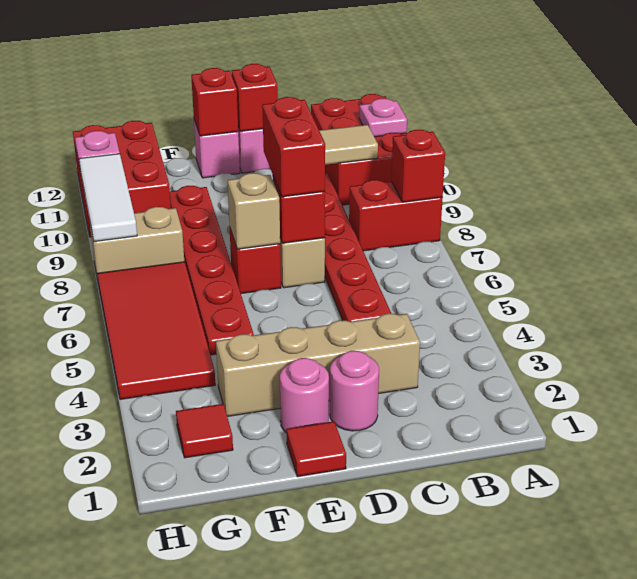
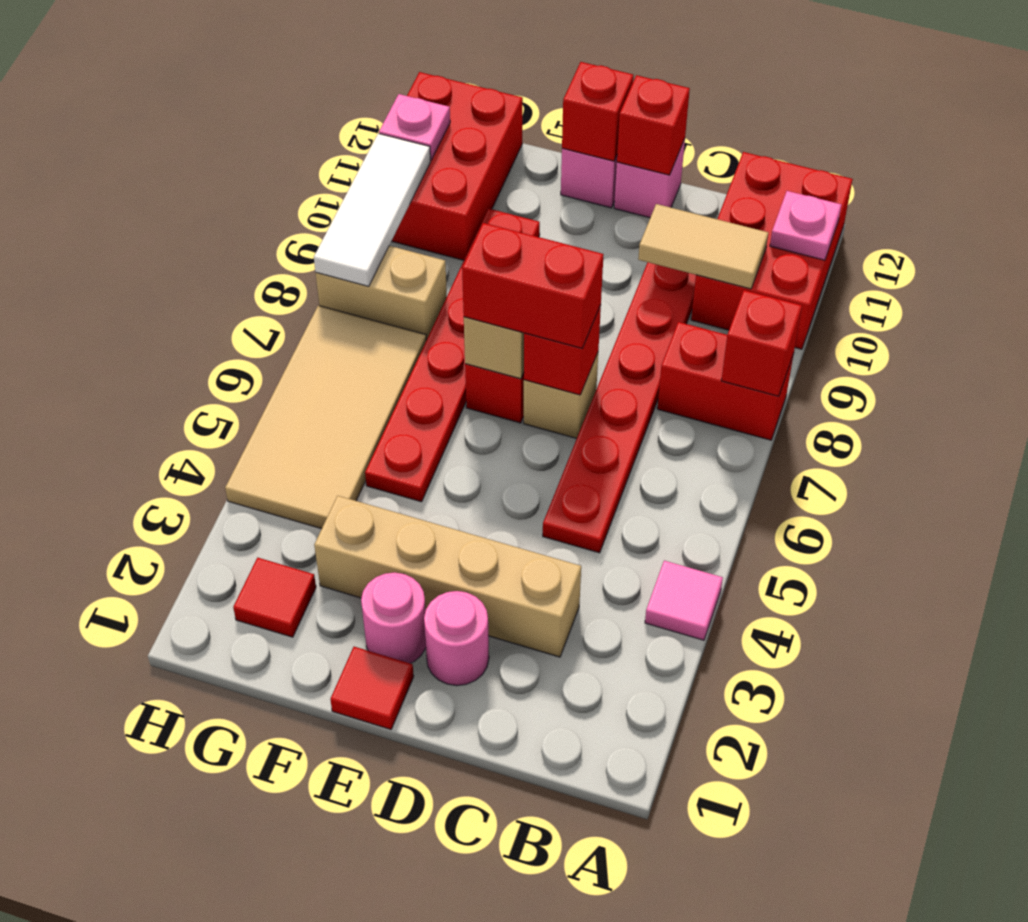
none -> pink tile A4 level 1
red brick D7:D8 level 3 -> red brick D7:E7 level 3
red tile G4:H7 level 1 -> tan tile G4:H7 level 1

